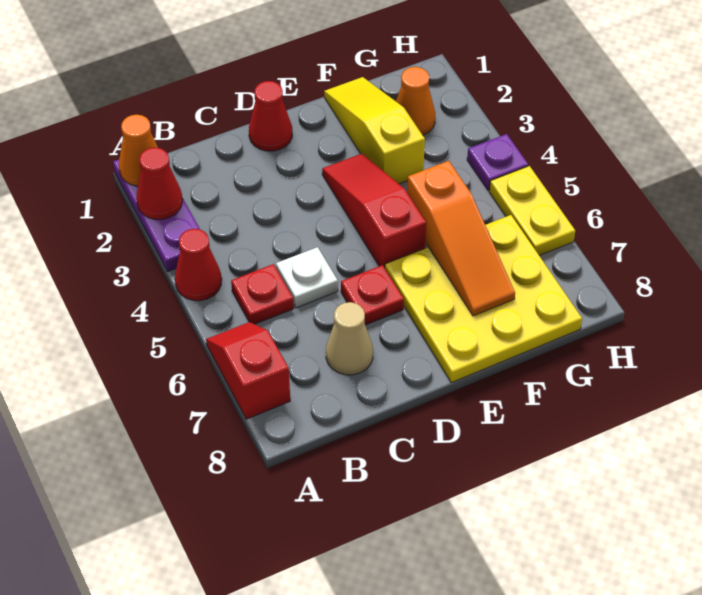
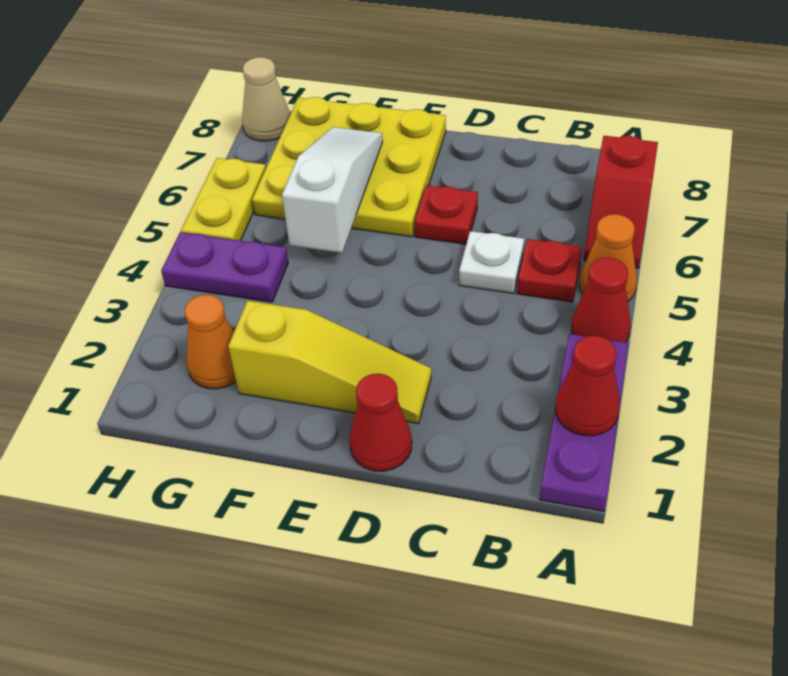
orange cone A1 level 2 -> orange cone A5 level 1
tan cone C7 level 1 -> tan cone H8 level 1
red slope E3:E5 level 1 top 5 -> none
yellow slope F1:F3 level 1 top 3 -> yellow slope D2:F2 level 1 top F
orange slope F5:F7 level 2 top 5 -> white slope F5:F7 level 2 top 5
purple plate H4 level 1 -> purple plate G4:H4 level 1

